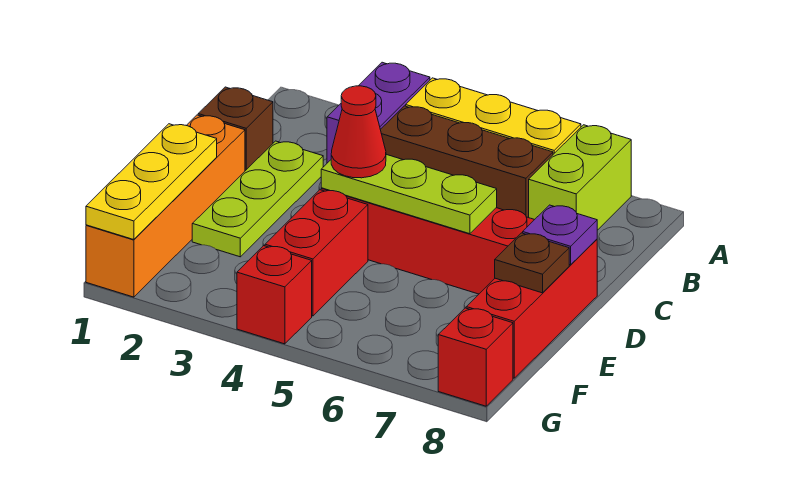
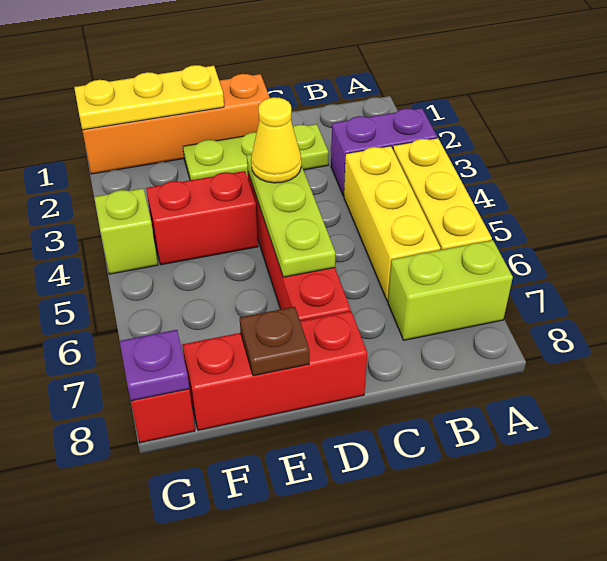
brown brick B4:B6 level 1 -> yellow brick B4:B6 level 1
brown brick C1 level 1 -> none
red cone D4 level 3 -> yellow cone D4 level 3
purple plate D8 level 2 -> purple plate G8 level 2
red brick G4 level 1 -> lime brick G4 level 1

